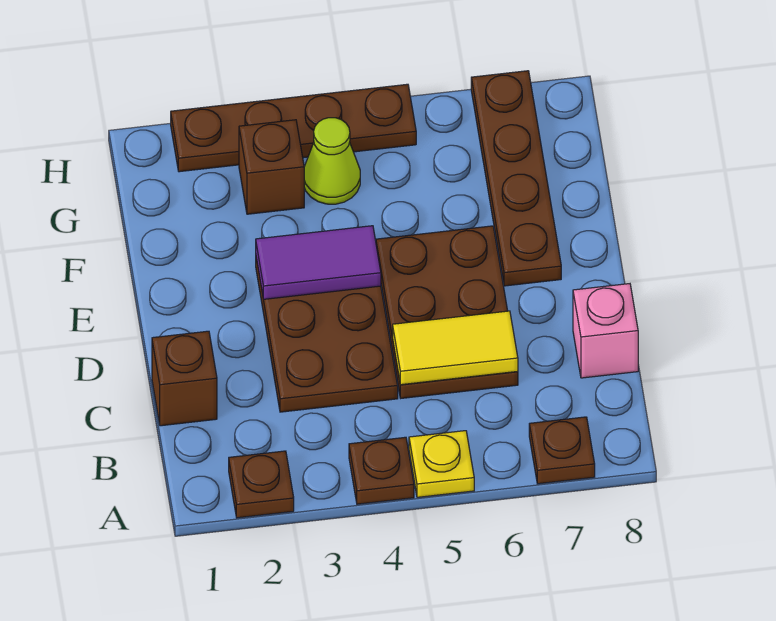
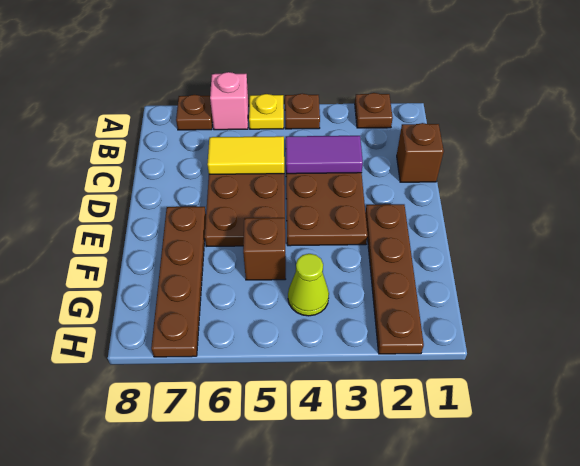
pink brick C8 level 1 -> pink brick A6 level 1
purple tile E3:E4 level 2 -> purple tile C3:C4 level 2
brown brick G3 level 1 -> brown brick F5 level 1
brown plate H2:H5 level 1 -> brown plate E2:H2 level 1

